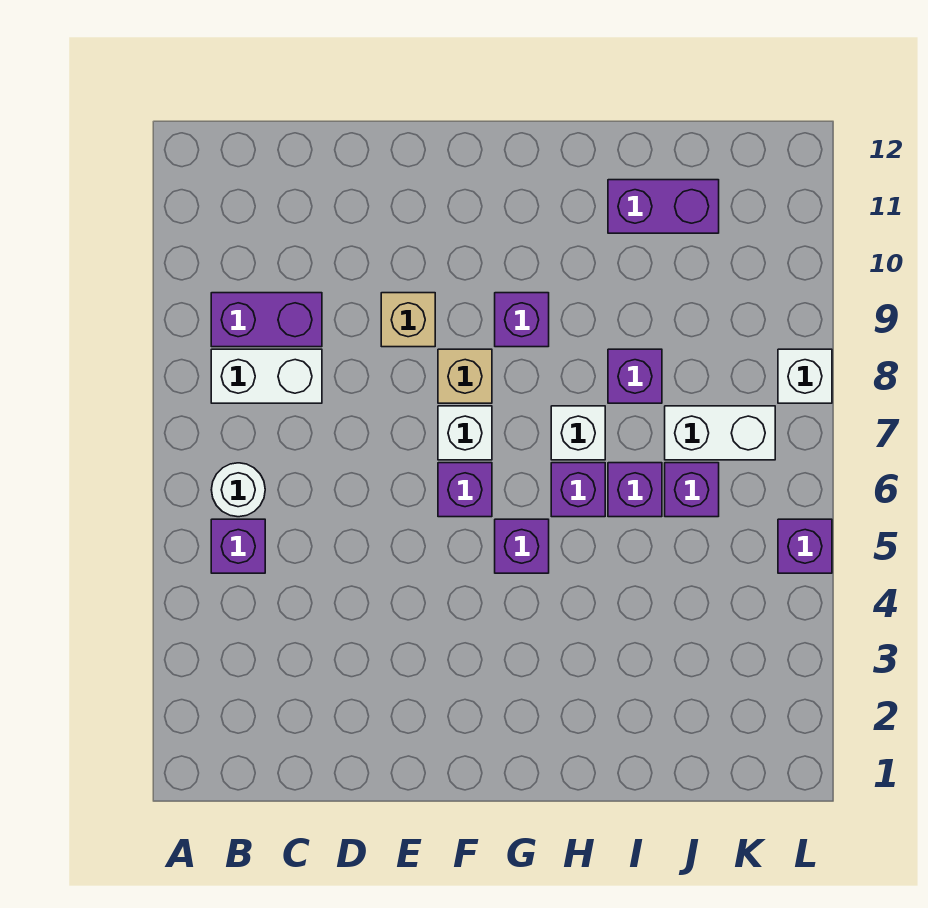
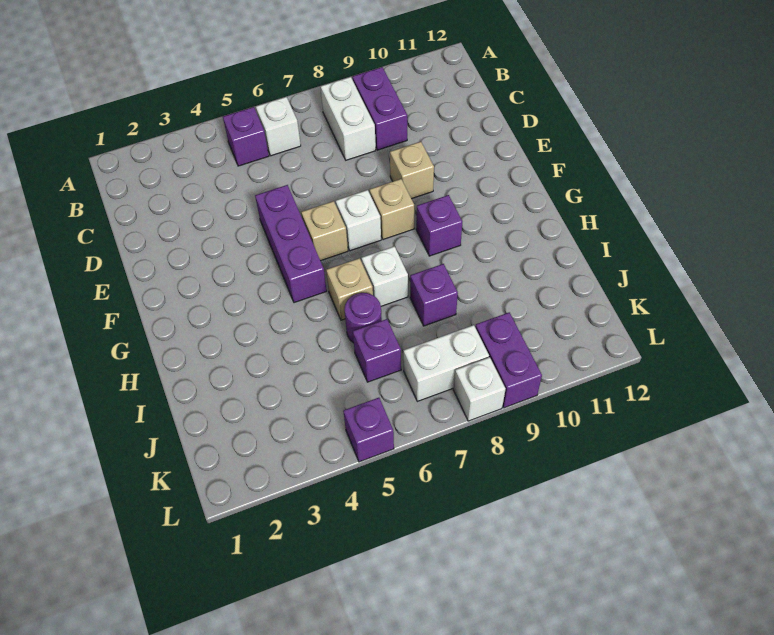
white round brick B6 level 1 -> white brick B6 level 1
purple brick F6 level 1 -> tan brick F6 level 1
purple brick G5 level 1 -> purple brick E5:G5 level 1
purple brick H6 level 1 -> tan brick H6 level 1
purple brick I6 level 1 -> purple round brick I6 level 1
purple brick I11:J11 level 1 -> purple brick K9:L9 level 1
white brick J7:K7 level 1 -> white brick K7:K8 level 1

